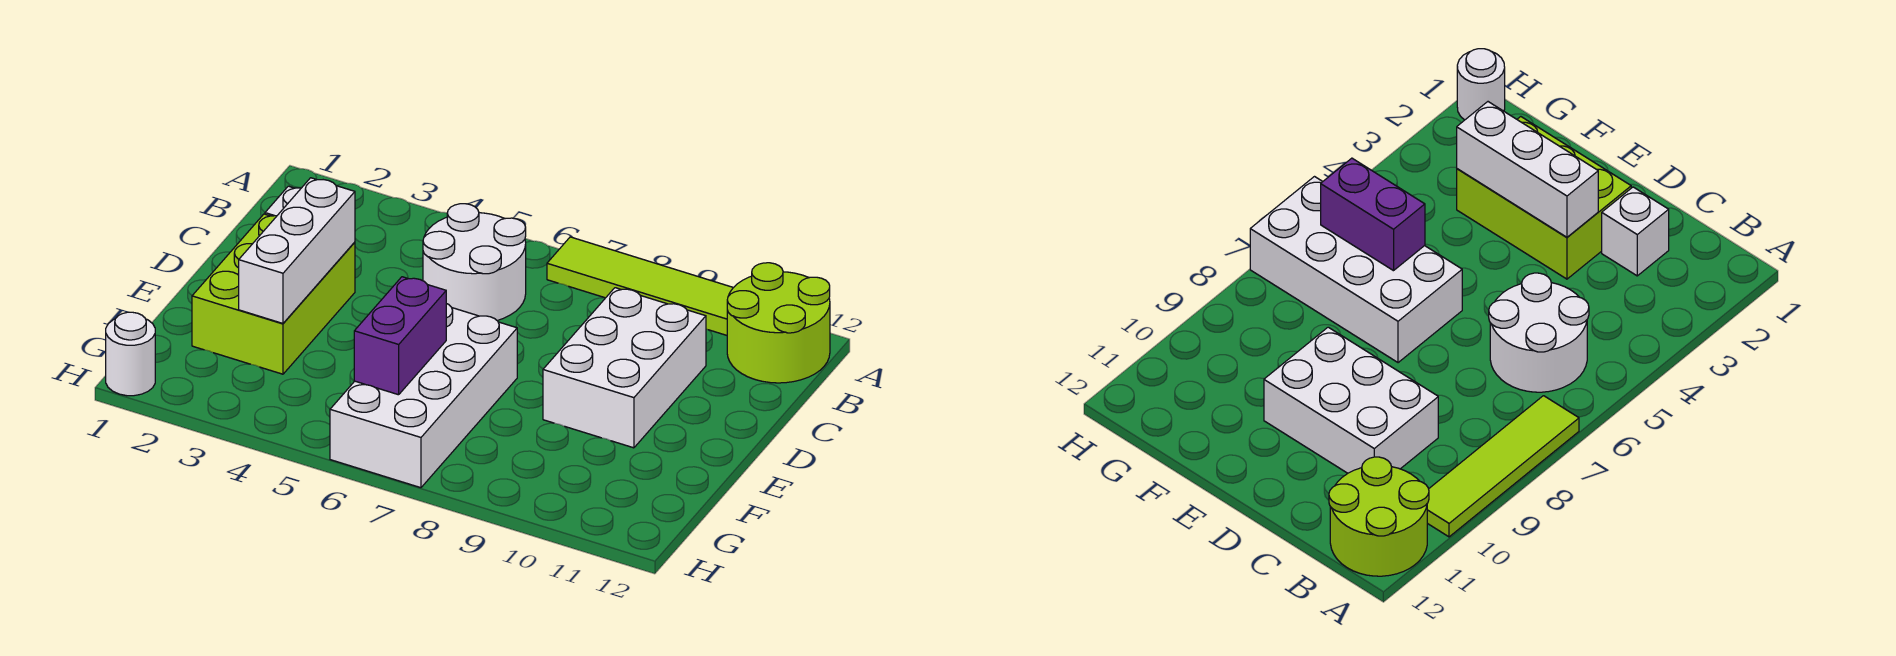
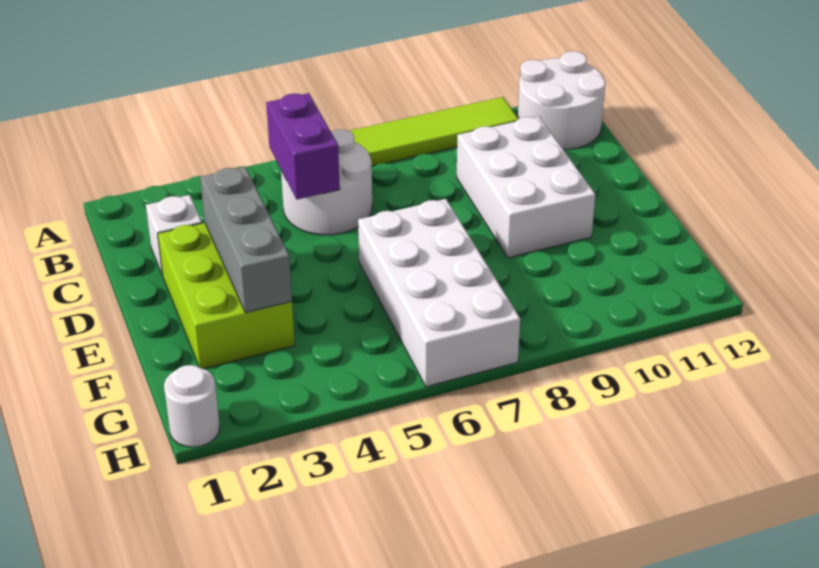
lime round brick A11:B12 level 1 -> white round brick A11:B12 level 1
white brick D3:F3 level 2 -> grey brick D3:F3 level 2
purple brick F6:G6 level 2 -> purple brick B5:C5 level 2

